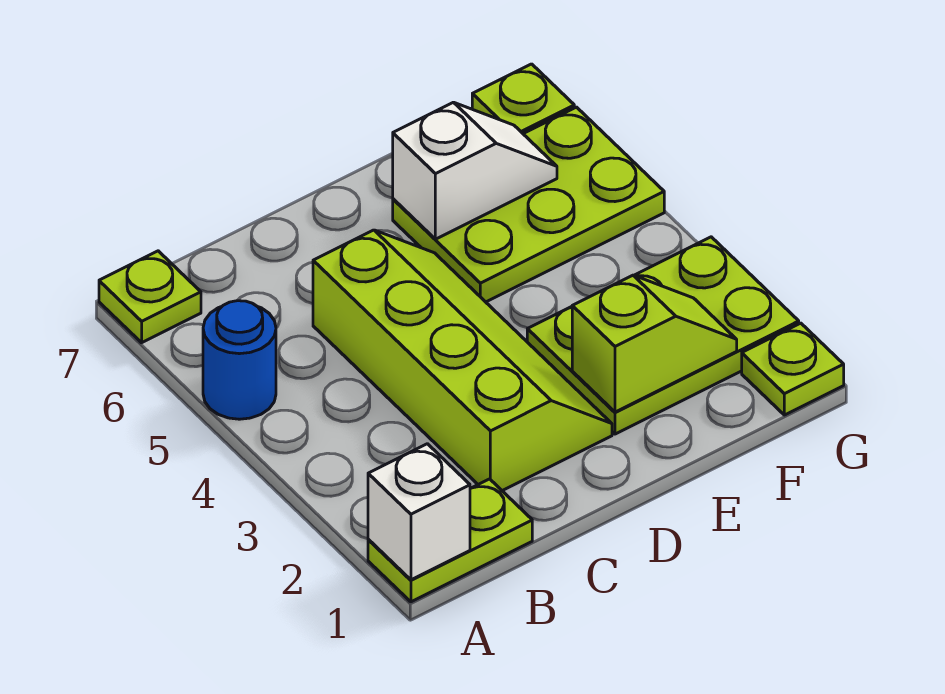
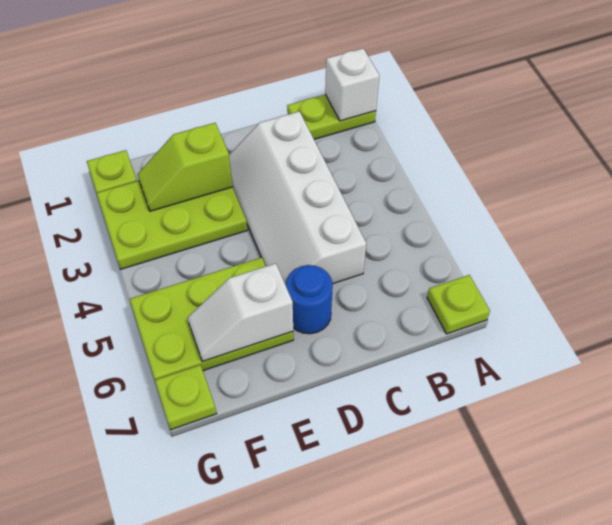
blue round brick A5 level 1 -> blue round brick D6 level 1
lime slope C2:D5 level 1 top C -> white slope C2:D5 level 1 top C

